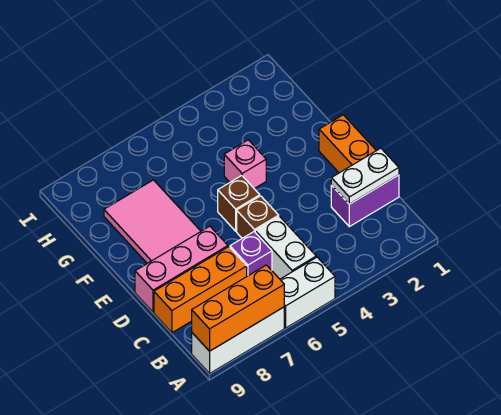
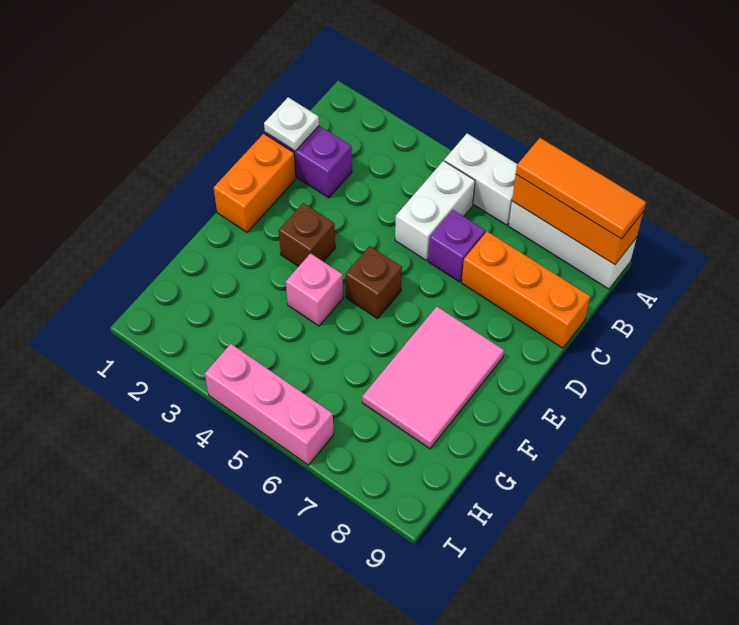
none -> orange tile A7:A9 level 3
white plate C1:C2 level 2 -> white plate C1 level 2
brown brick D5 level 1 -> brown brick E3 level 1
pink brick D7:D9 level 1 -> pink brick I4:I6 level 1

